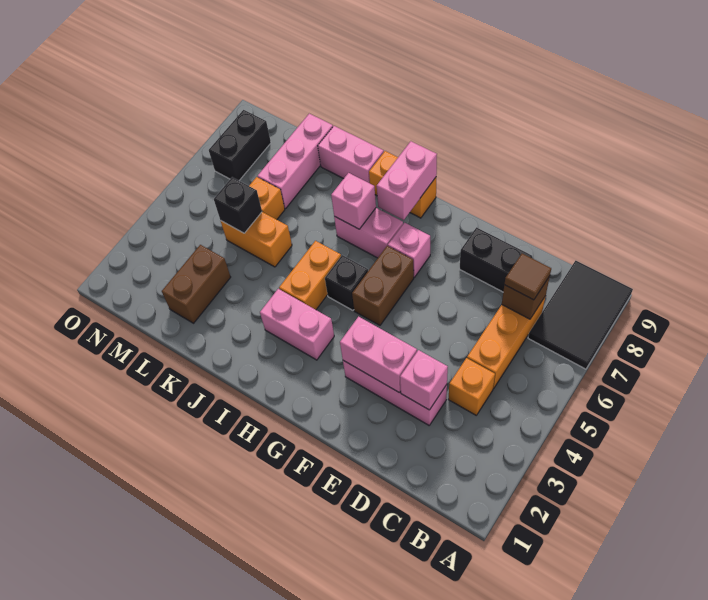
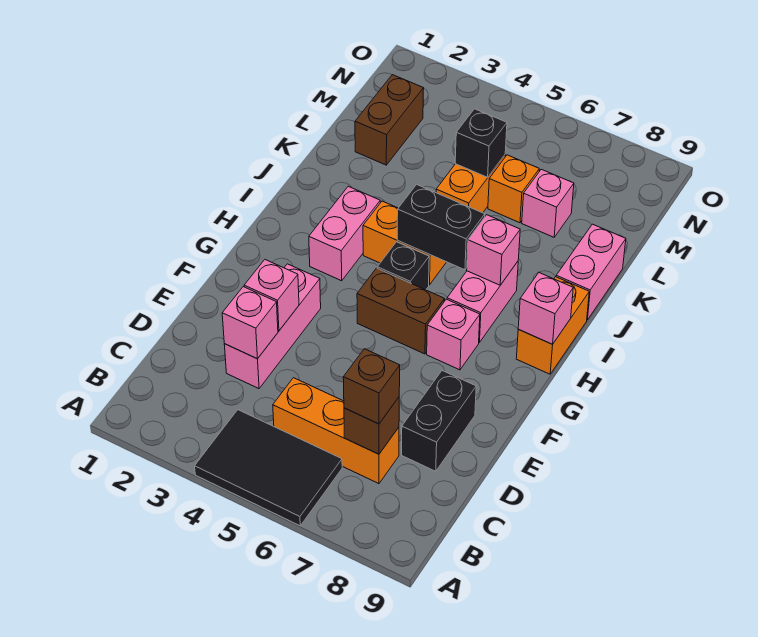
black tile A7:B9 level 1 -> black tile A4:B6 level 1
orange brick C4 level 1 -> none
brown tile C7 level 3 -> brown brick C7 level 3
pink brick E3:F3 level 2 -> pink brick E3 level 2
pink brick H8:H9 level 2 -> pink brick H9 level 2
brown brick L2:L3 level 1 -> brown brick L2:M2 level 1
pink brick L7:L9 level 1 -> pink brick L7 level 1
black brick N7:N8 level 1 -> black brick I5:I6 level 2

